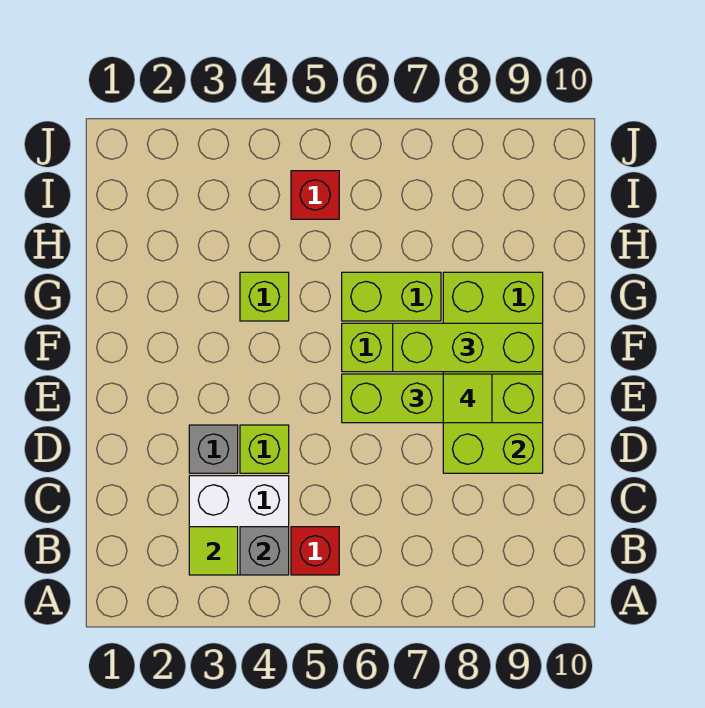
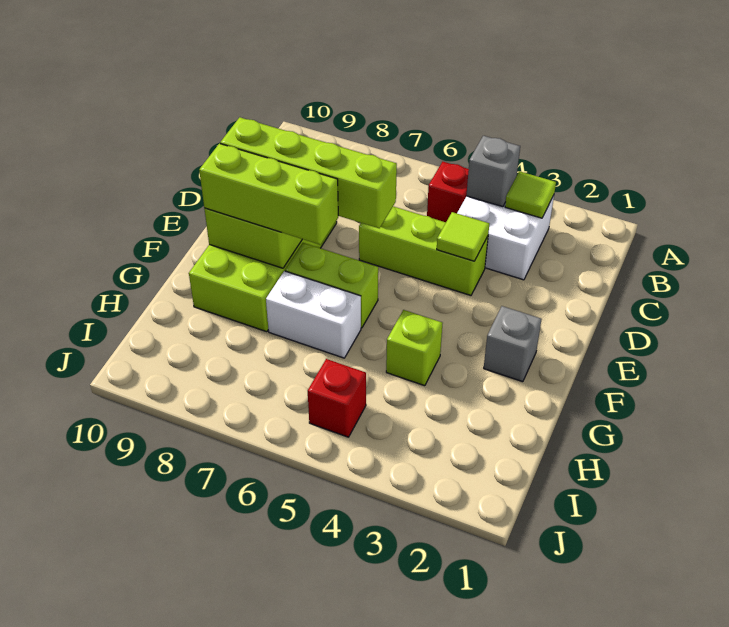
grey brick D3 level 1 -> grey brick F2 level 1
lime brick D4 level 1 -> lime brick D4:D6 level 1
lime tile E8 level 4 -> lime tile D4 level 2
lime brick G6:G7 level 1 -> white brick G6:G7 level 1

